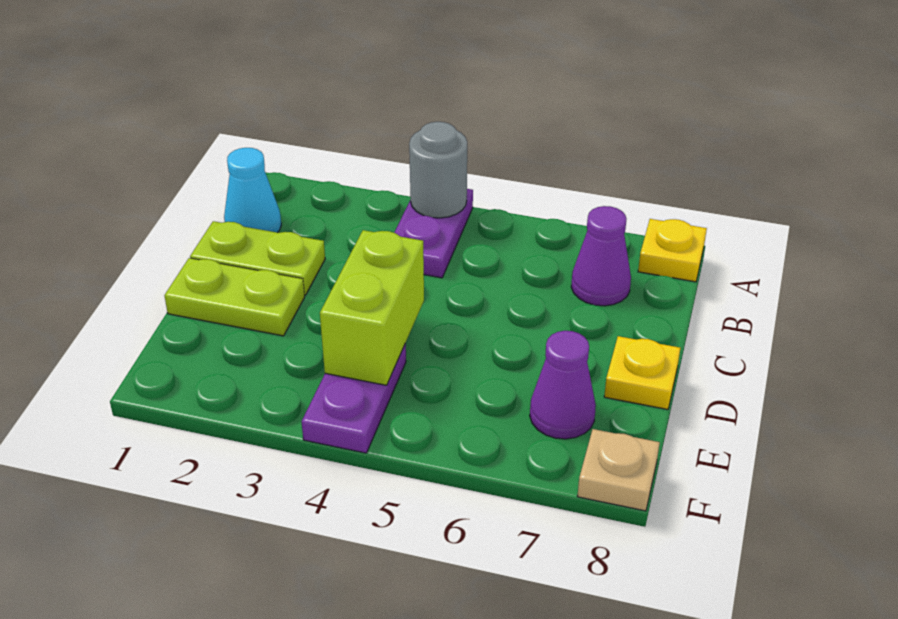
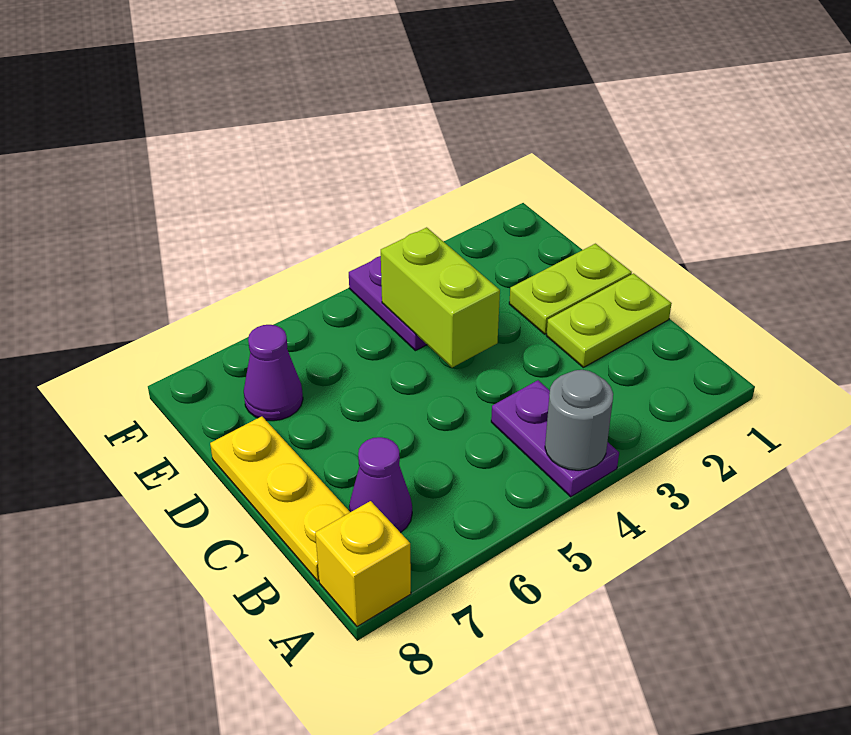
yellow plate A8 level 1 -> yellow brick A8 level 1
cyan cone B1 level 1 -> none
yellow plate D8 level 1 -> yellow plate B8:D8 level 1
tan plate F8 level 1 -> none

